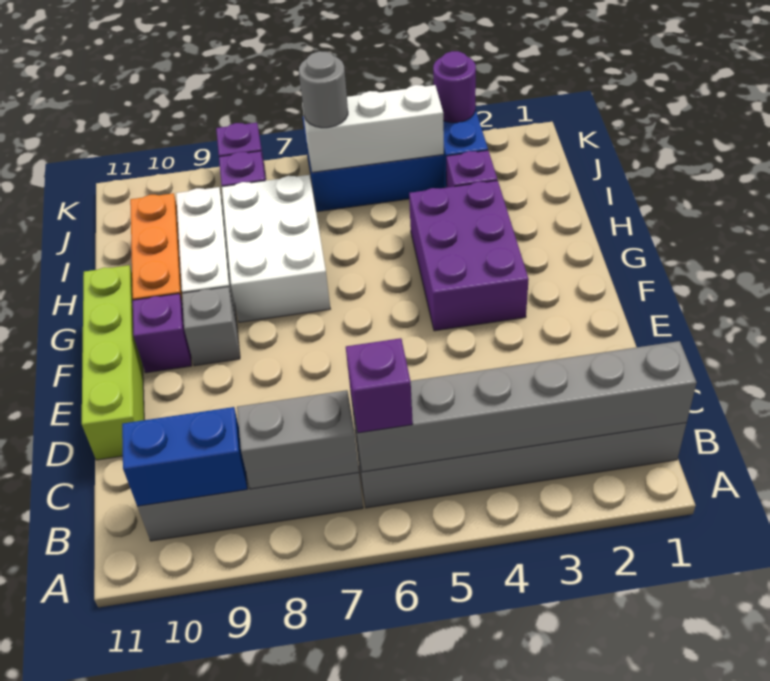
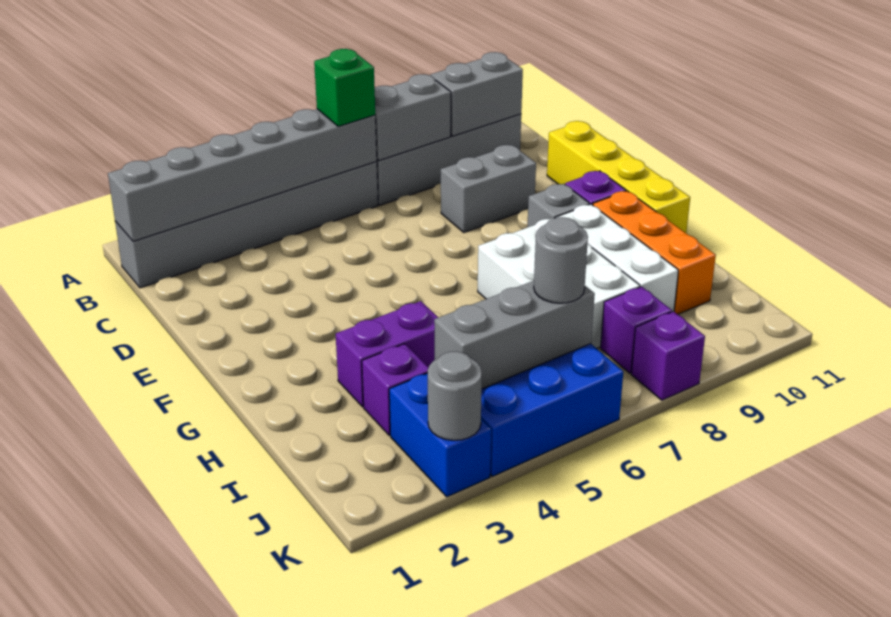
purple brick B6 level 3 -> green brick B6 level 3
blue brick B9:B10 level 2 -> grey brick B9:B10 level 2
none -> grey brick D8:D9 level 1
lime brick D11:G11 level 1 -> yellow brick D11:G11 level 1
purple brick F3:H4 level 1 -> purple brick H3:H4 level 1
white brick J4:J6 level 2 -> grey brick J4:J6 level 2
purple round brick K3 level 2 -> grey round brick K3 level 2

